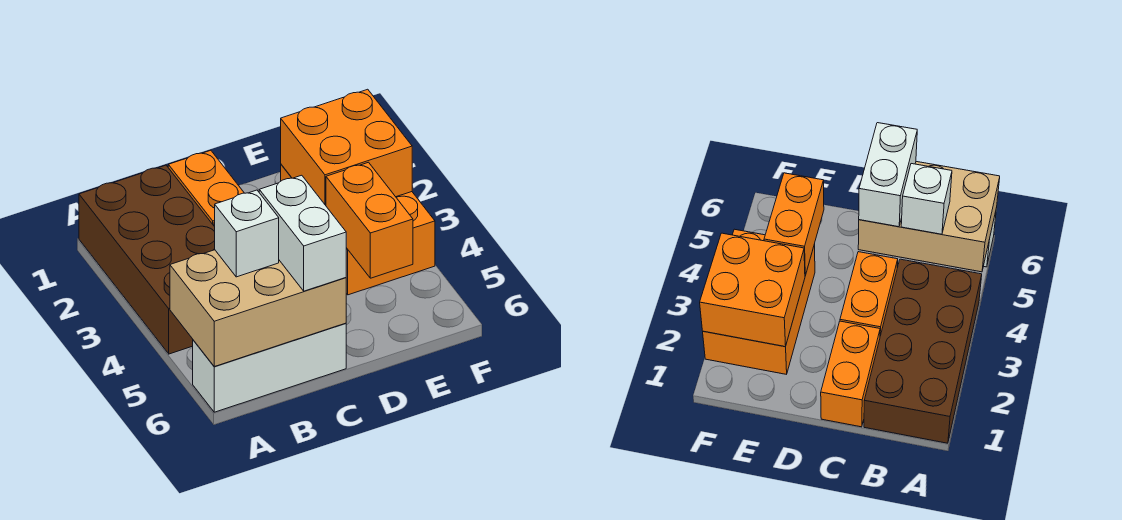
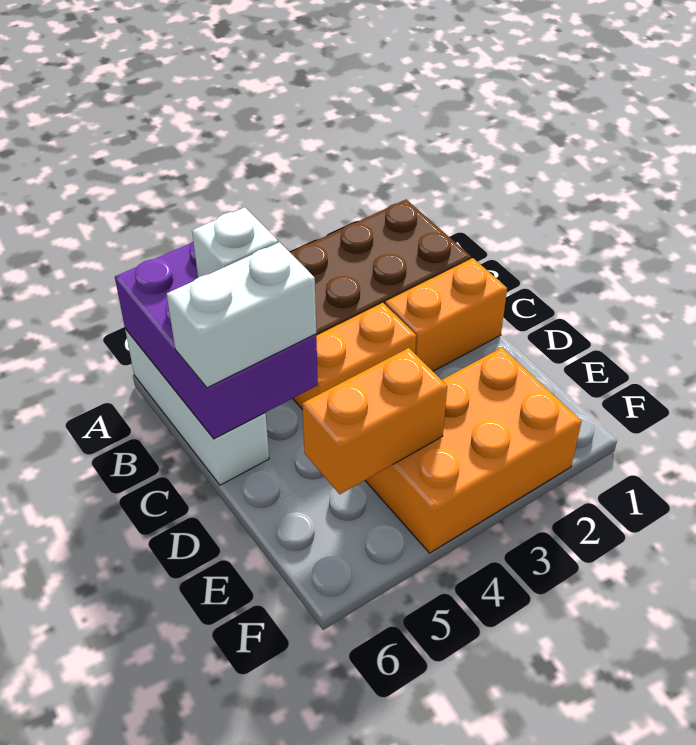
tan brick A5:C6 level 2 -> purple brick A5:C6 level 2
orange brick E2:F3 level 2 -> none

